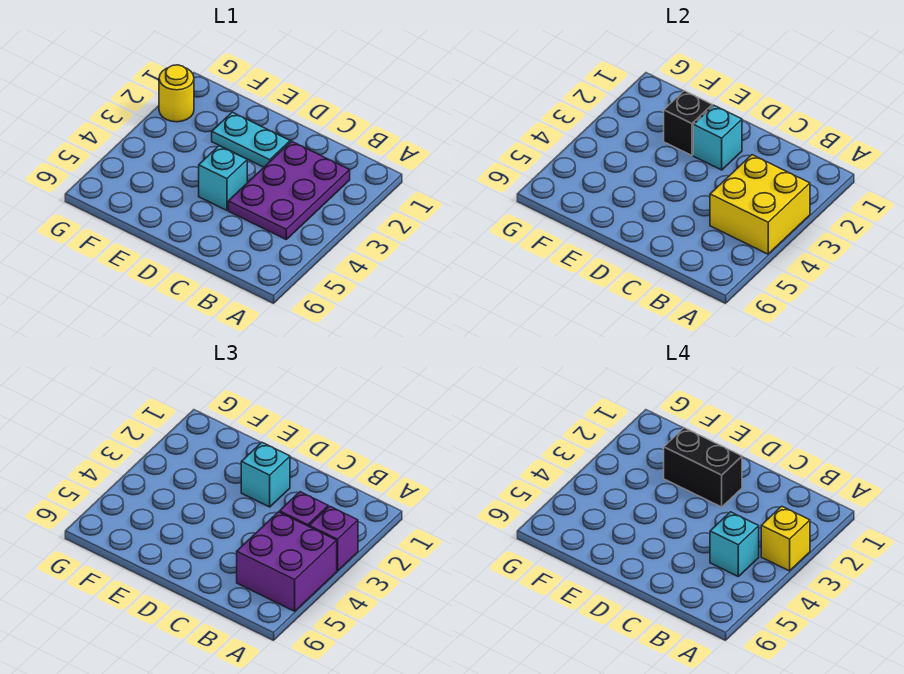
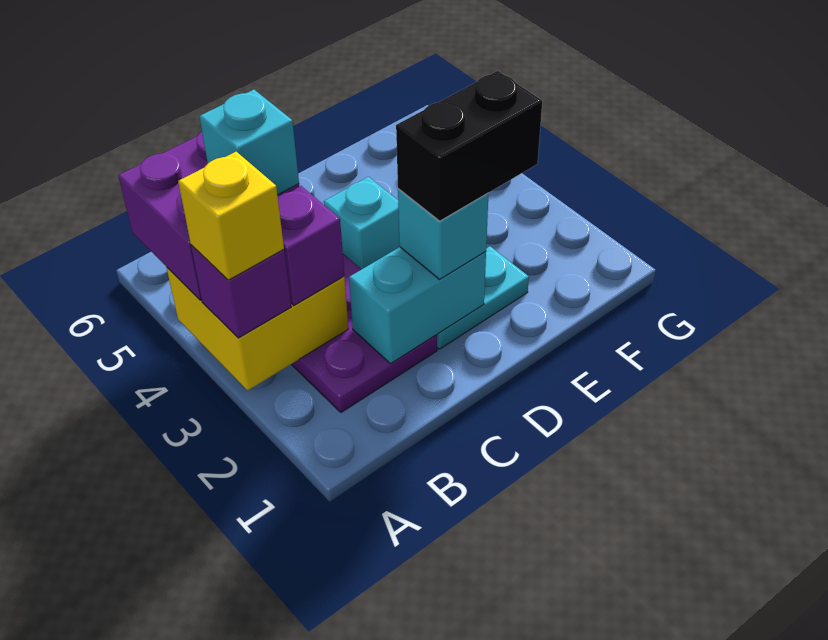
cyan brick D2 level 2 -> cyan brick C2:D2 level 2
black brick E2 level 2 -> none
yellow round brick G2 level 1 -> none

